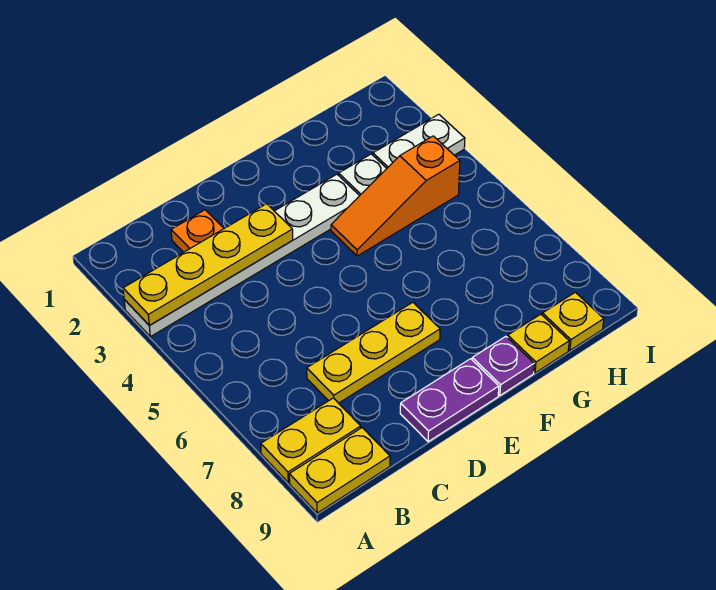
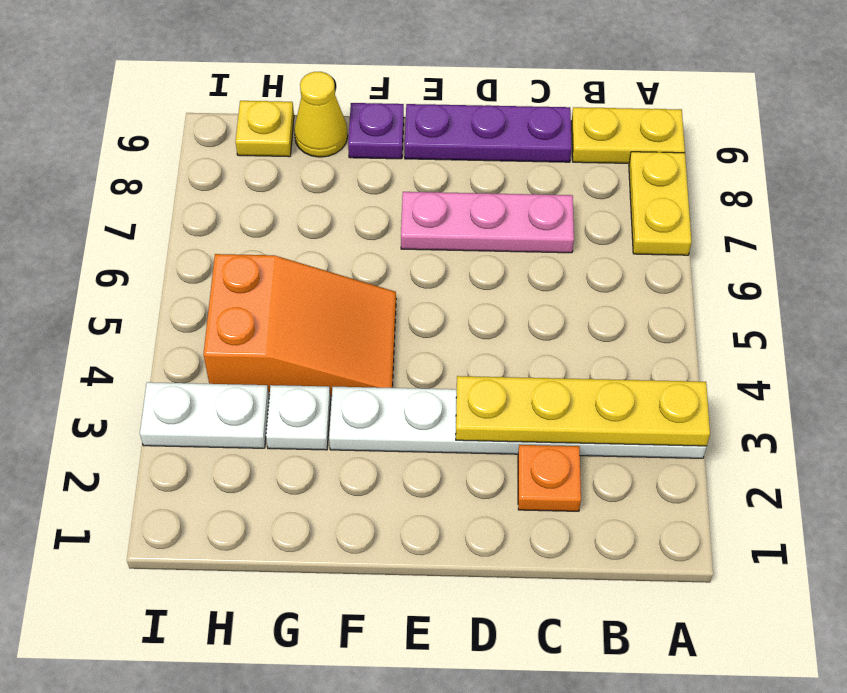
yellow plate A8:B8 level 1 -> yellow plate A7:A8 level 1
yellow plate C7:E7 level 1 -> pink plate C7:E7 level 1
purple plate D9:E9 level 1 -> purple plate C9:E9 level 1
orange slope F4:H4 level 1 top H -> orange slope F4:H5 level 1 top H
yellow plate G9 level 1 -> yellow cone G9 level 1

